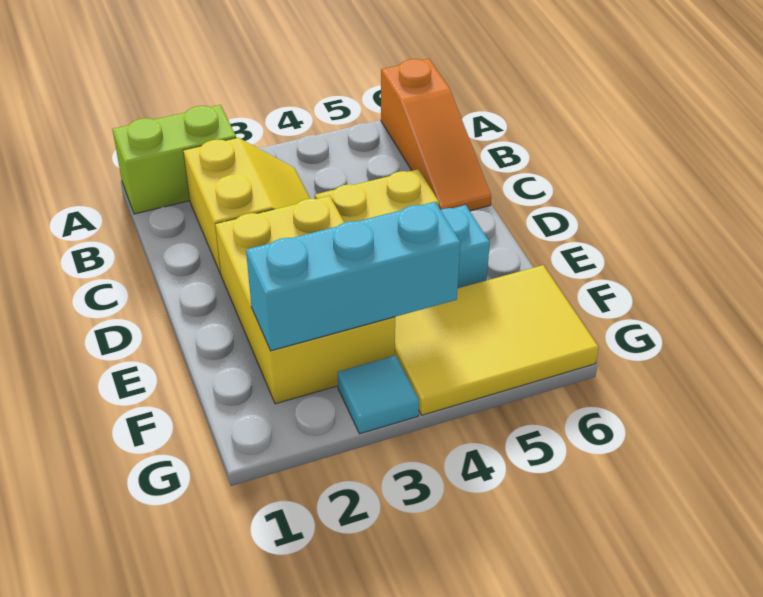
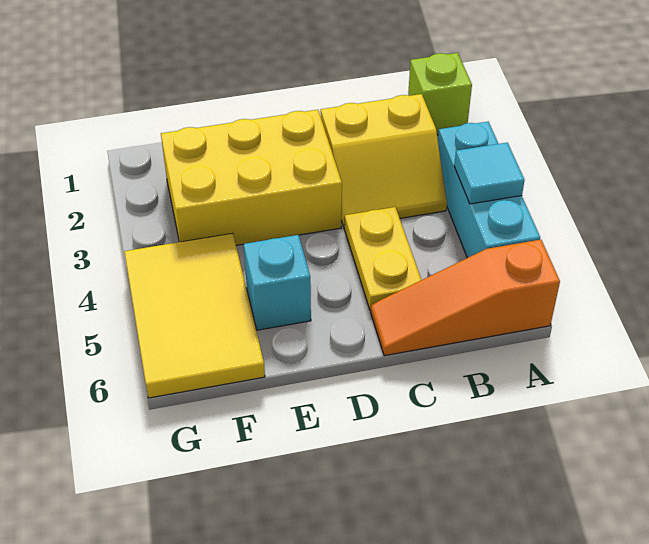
lime brick A1:A2 level 1 -> lime brick A1 level 1
cyan brick F2:F4 level 2 -> cyan brick A3:A5 level 1
cyan tile G3 level 1 -> cyan tile A4 level 2

